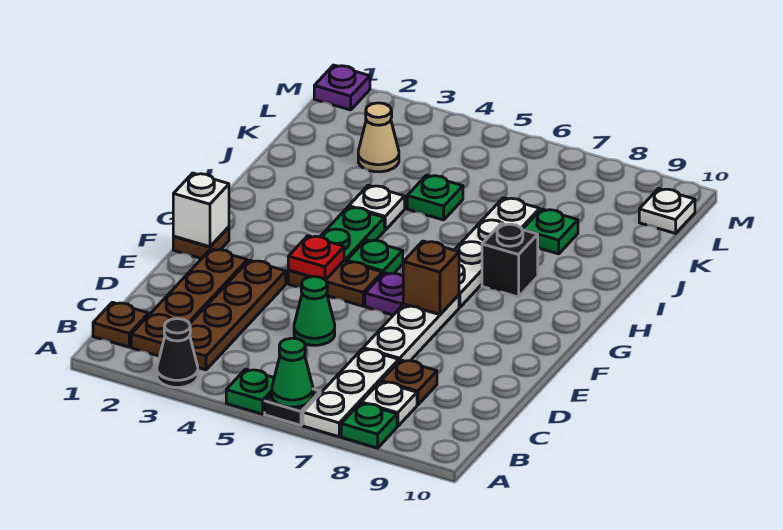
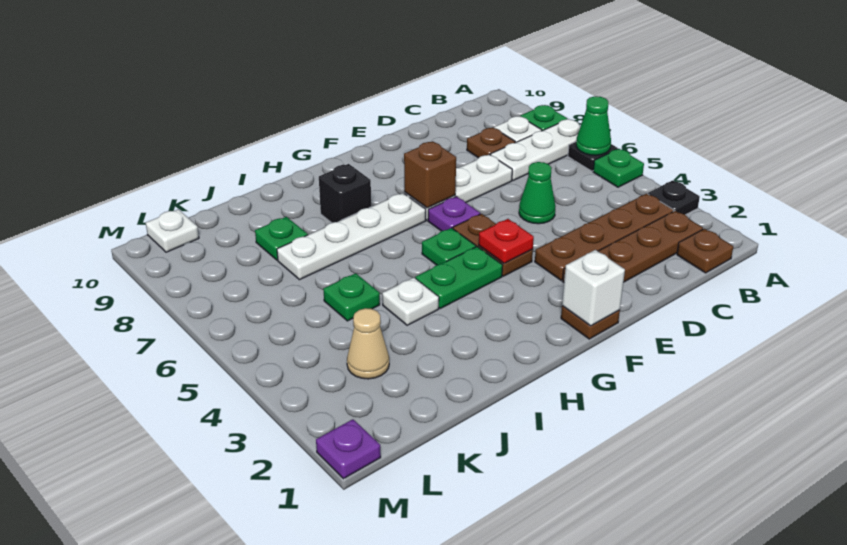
black cone A3 level 1 -> black plate A3 level 1

